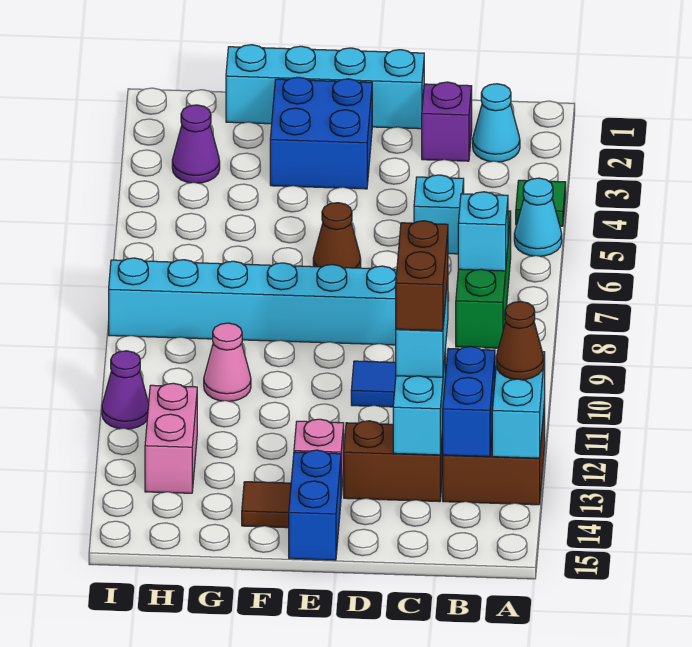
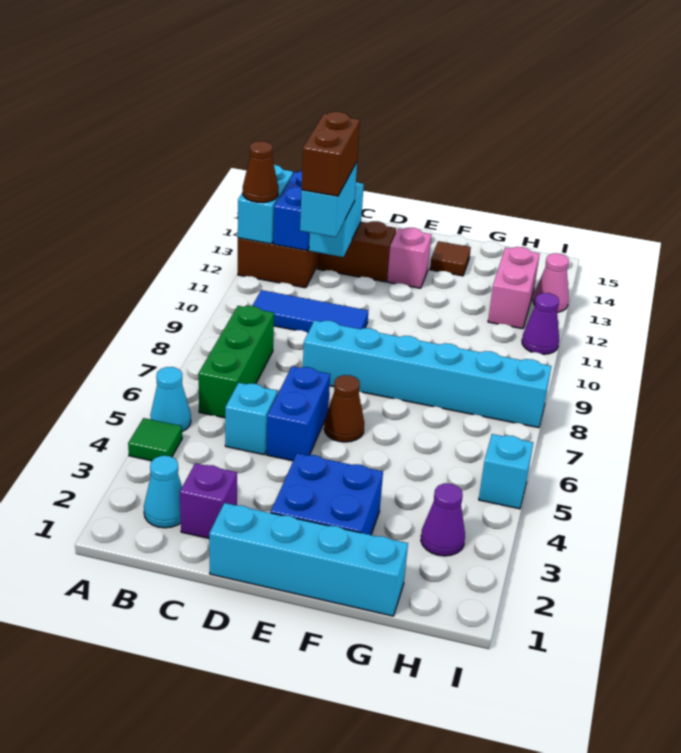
cyan brick B7 level 2 -> cyan brick I5 level 1
blue brick E14:E15 level 1 -> blue brick D5:D6 level 1
pink cone G10 level 1 -> pink cone I13 level 1

